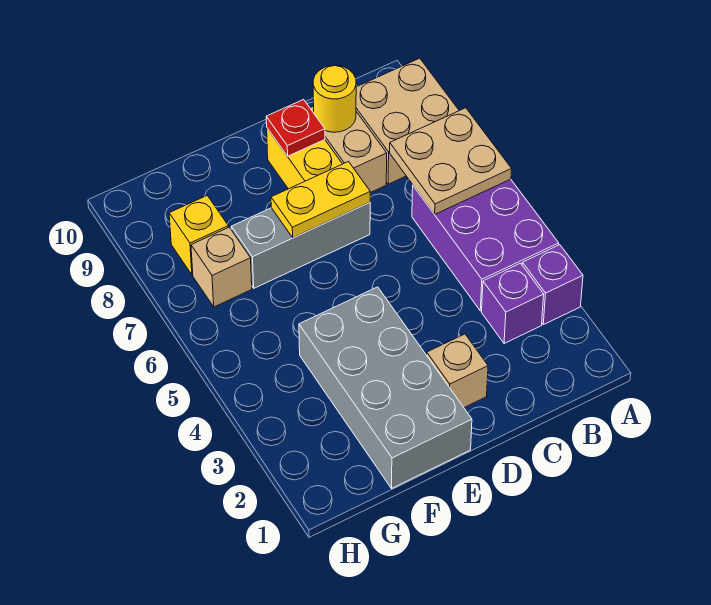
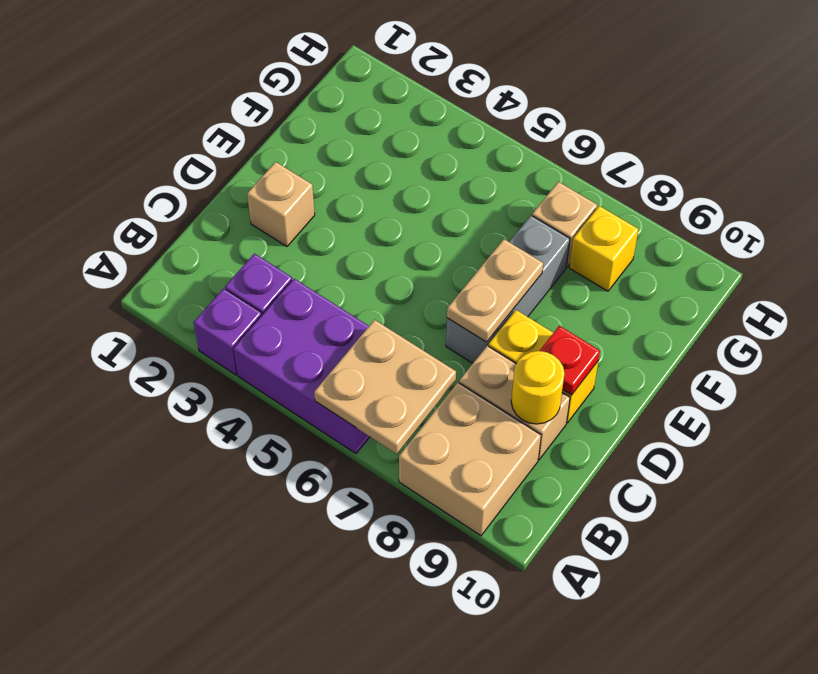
yellow plate D7:E7 level 2 -> tan plate D7:E7 level 2
grey brick E1:F4 level 1 -> none

